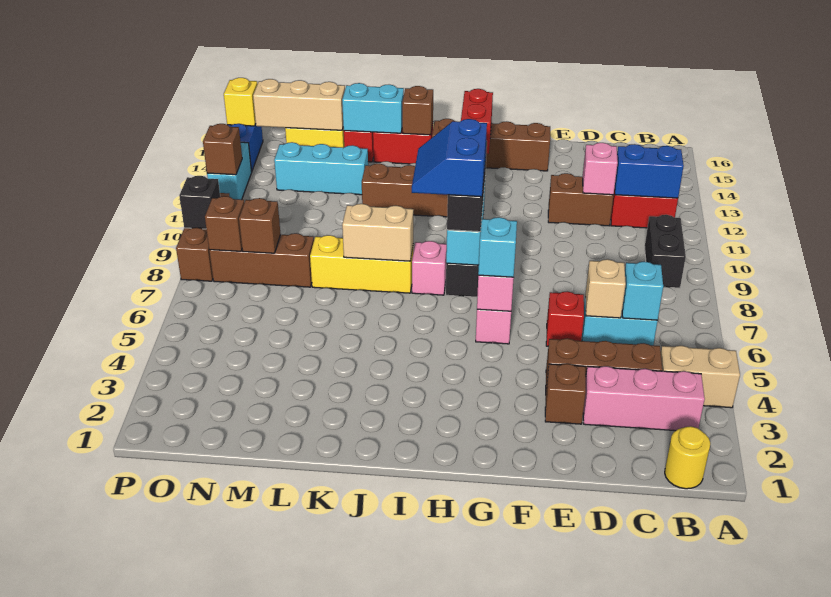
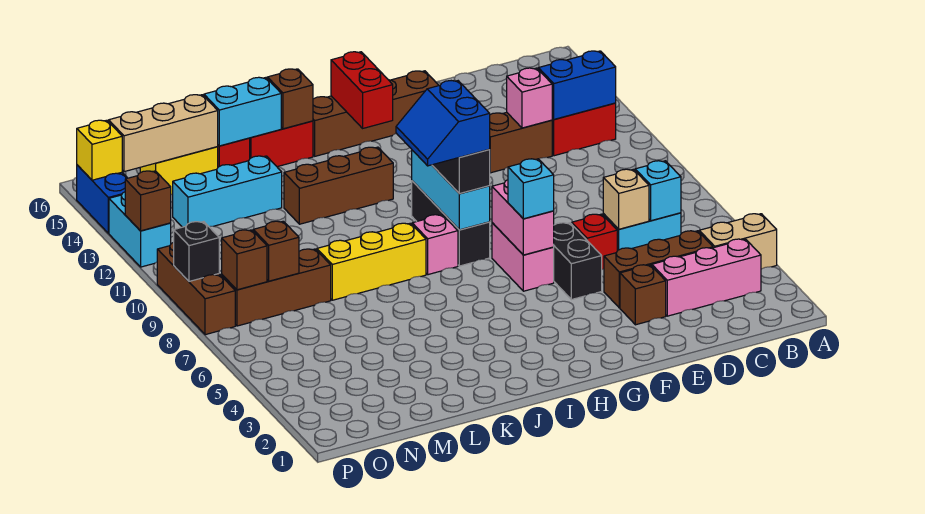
yellow round brick B1 level 1 -> none
black brick B9:B10 level 1 -> black brick F5:F6 level 1
tan brick J8:K8 level 2 -> none

